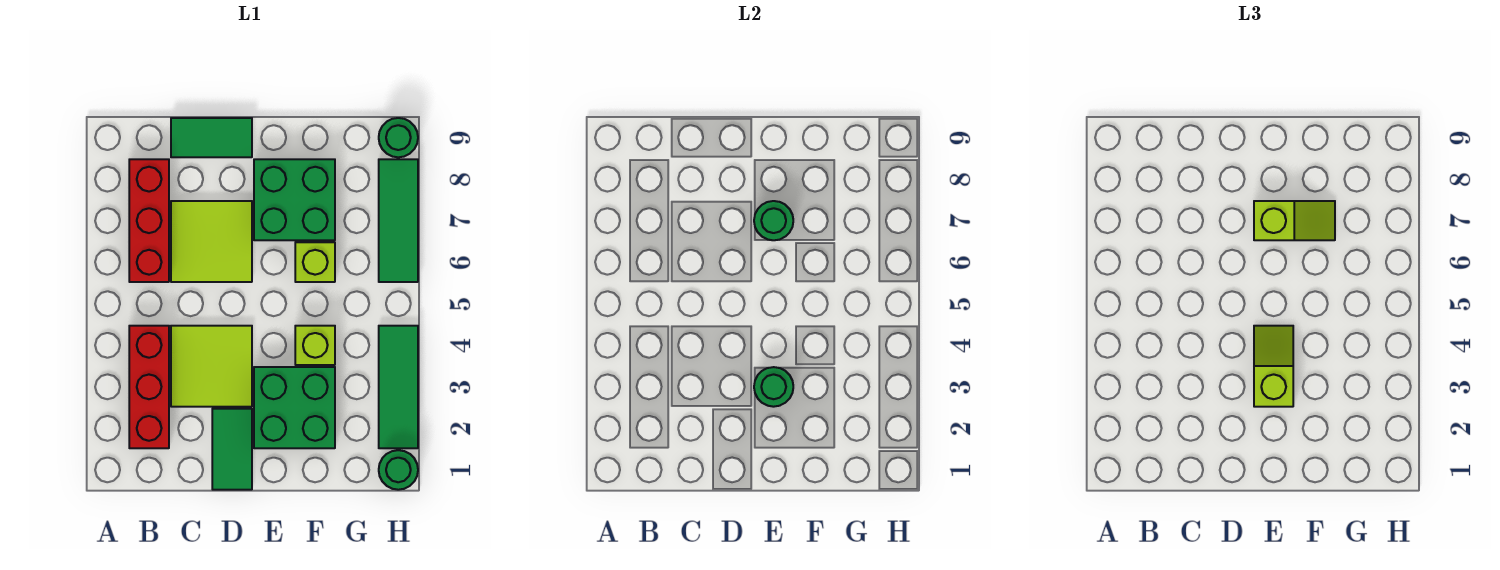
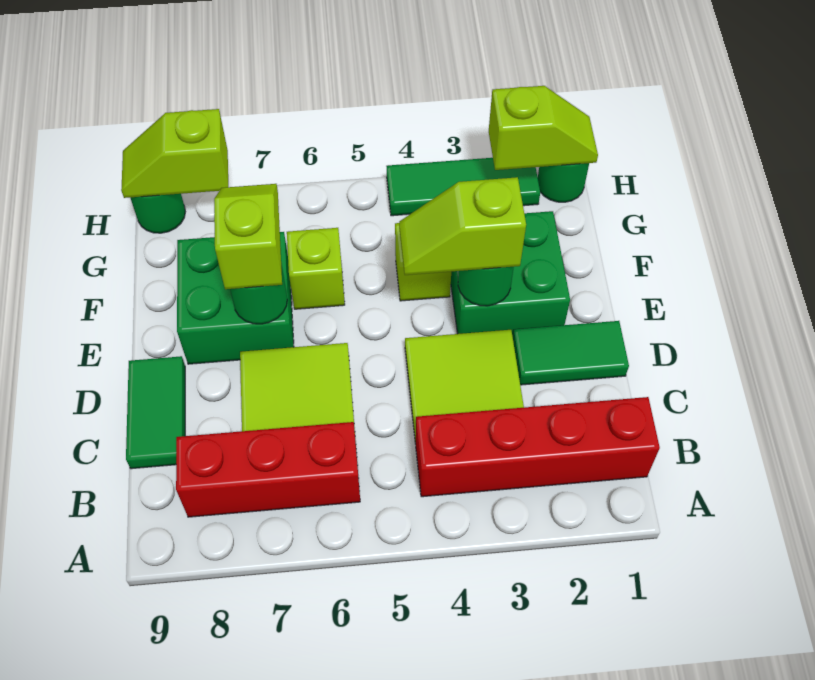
red brick B2:B4 level 1 -> red brick B1:B4 level 1
none -> lime slope H1:H2 level 2 top 2
green tile H6:H8 level 1 -> none
none -> lime slope H8:H9 level 2 top 8

